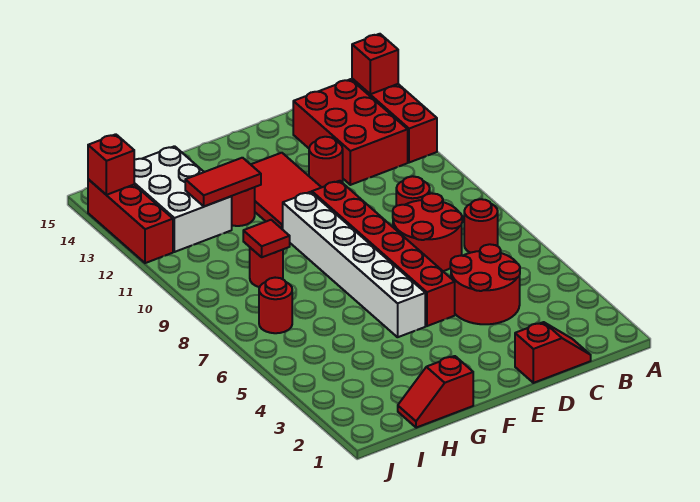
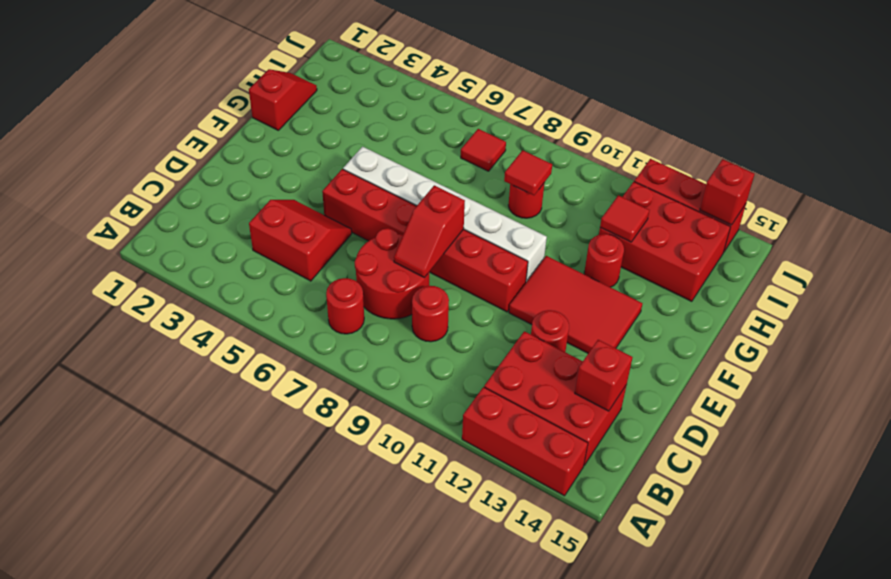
red brick A14 level 2 -> red brick C14 level 2
red slope C1:D1 level 1 top D -> red slope D8:E8 level 2 top E
red round brick C4:D5 level 1 -> red slope C4:D5 level 1 top C
red tile G12:H12 level 2 -> red tile H12 level 2
white brick H12:I14 level 1 -> red brick H12:I14 level 1
red round brick I7 level 1 -> red tile I7 level 1

